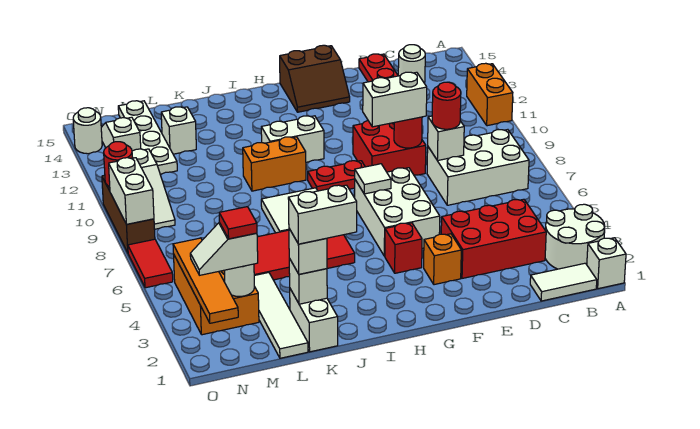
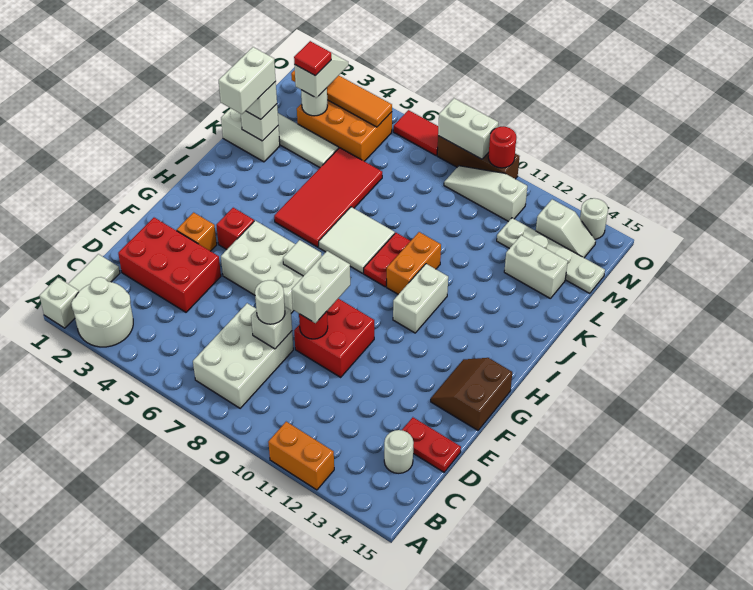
red brick C3:E4 level 1 -> red brick D2:E4 level 1
red round brick D8 level 3 -> white round brick D8 level 3
red plate G9:H9 level 1 -> red plate I9:J9 level 1
white brick L13 level 1 -> white brick L13:L14 level 1

